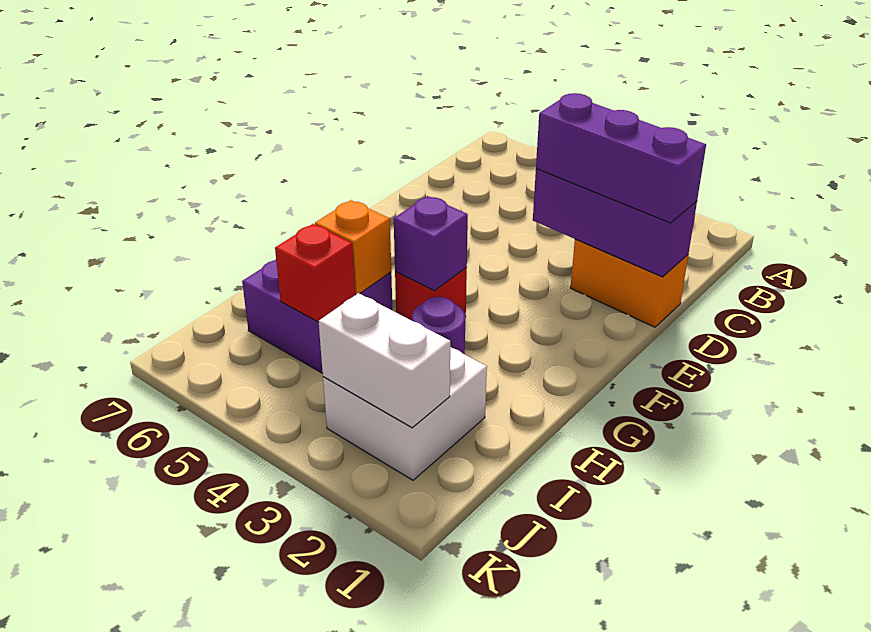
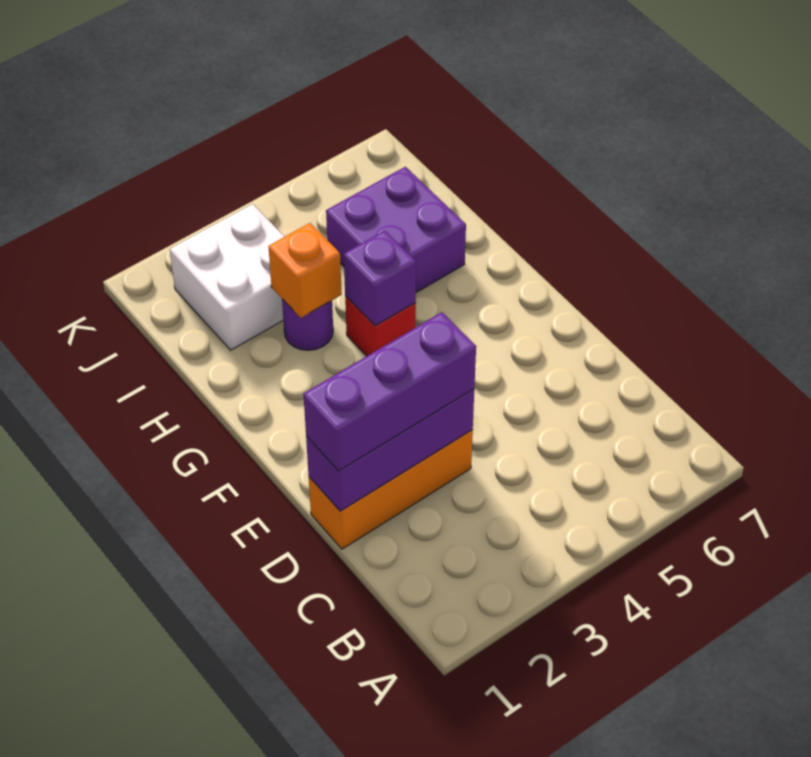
orange brick D1:D2 level 1 -> orange brick D1:D3 level 1
orange brick H5 level 2 -> orange brick H3 level 2
red brick I5 level 2 -> none
white brick J2:J3 level 2 -> none

